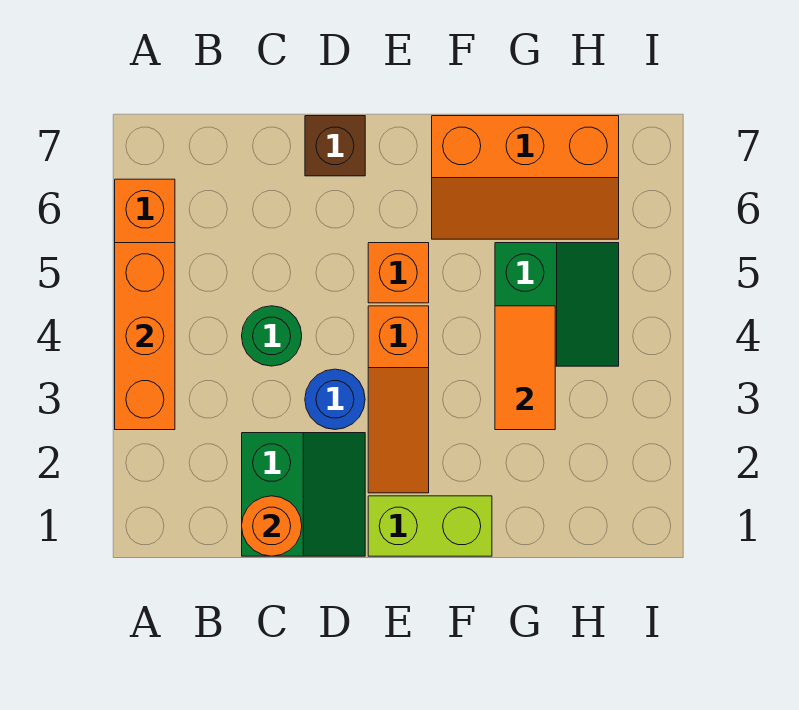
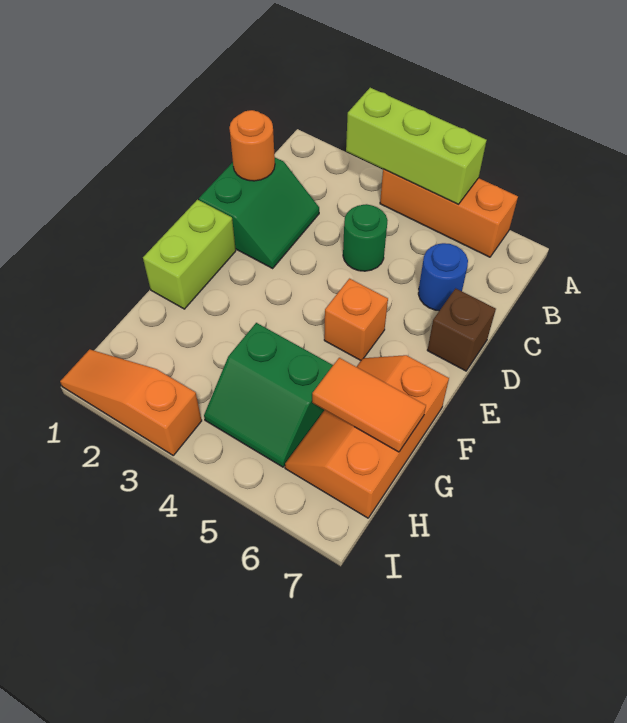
orange brick A3:A5 level 2 -> lime brick A3:A5 level 2
green slope C1:D2 level 1 top C -> green slope C1:D2 level 1 top 1
blue round brick D3 level 1 -> blue round brick C6 level 1
orange slope E2:E4 level 1 top 4 -> orange slope I1:I3 level 1 top 3
orange tile G3:G4 level 2 -> orange tile G6:G7 level 2

